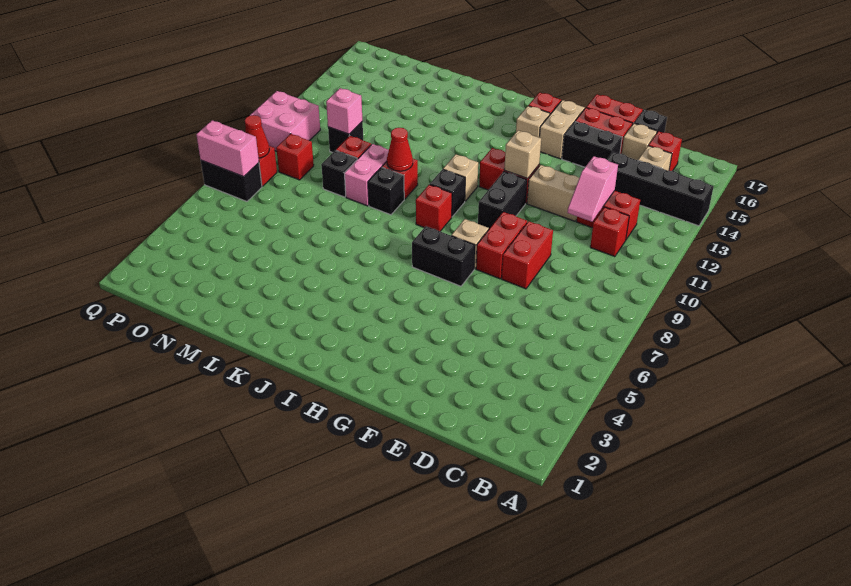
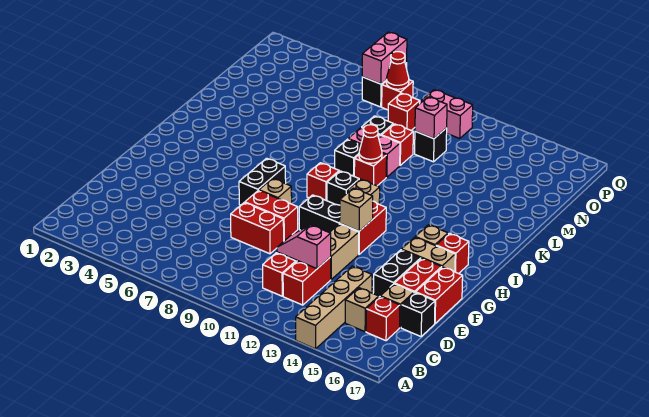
black brick A14:D14 level 1 -> tan brick A14:D14 level 1
pink brick P10:Q11 level 1 -> pink brick P10:P11 level 1

